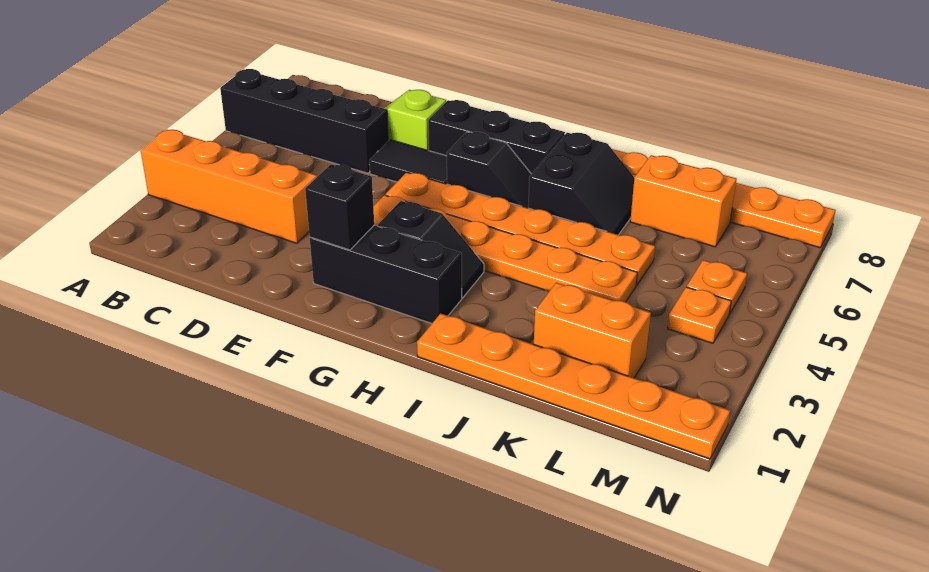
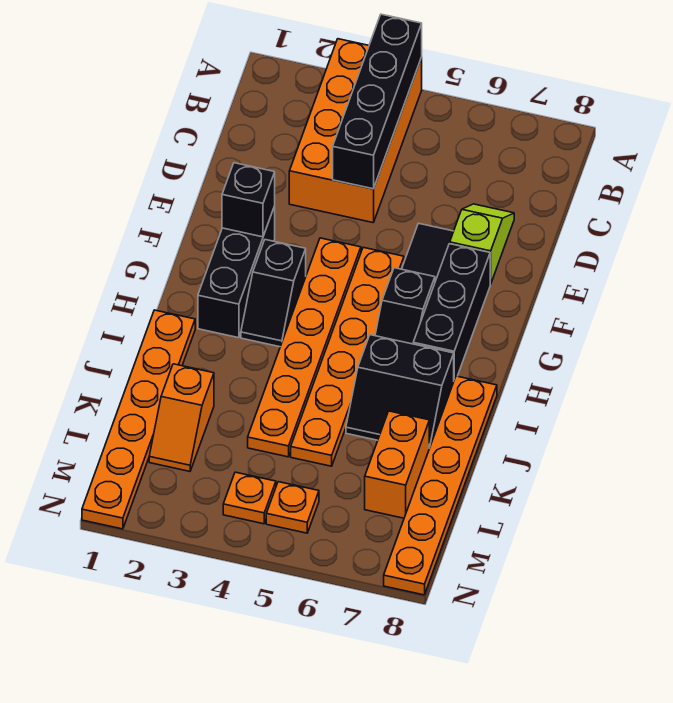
orange brick A3:D3 level 1 -> orange brick A3:D4 level 1
black brick A6:D6 level 1 -> black brick A4:D4 level 2
orange brick K2:L2 level 1 -> orange slope K2:L2 level 1 top K

